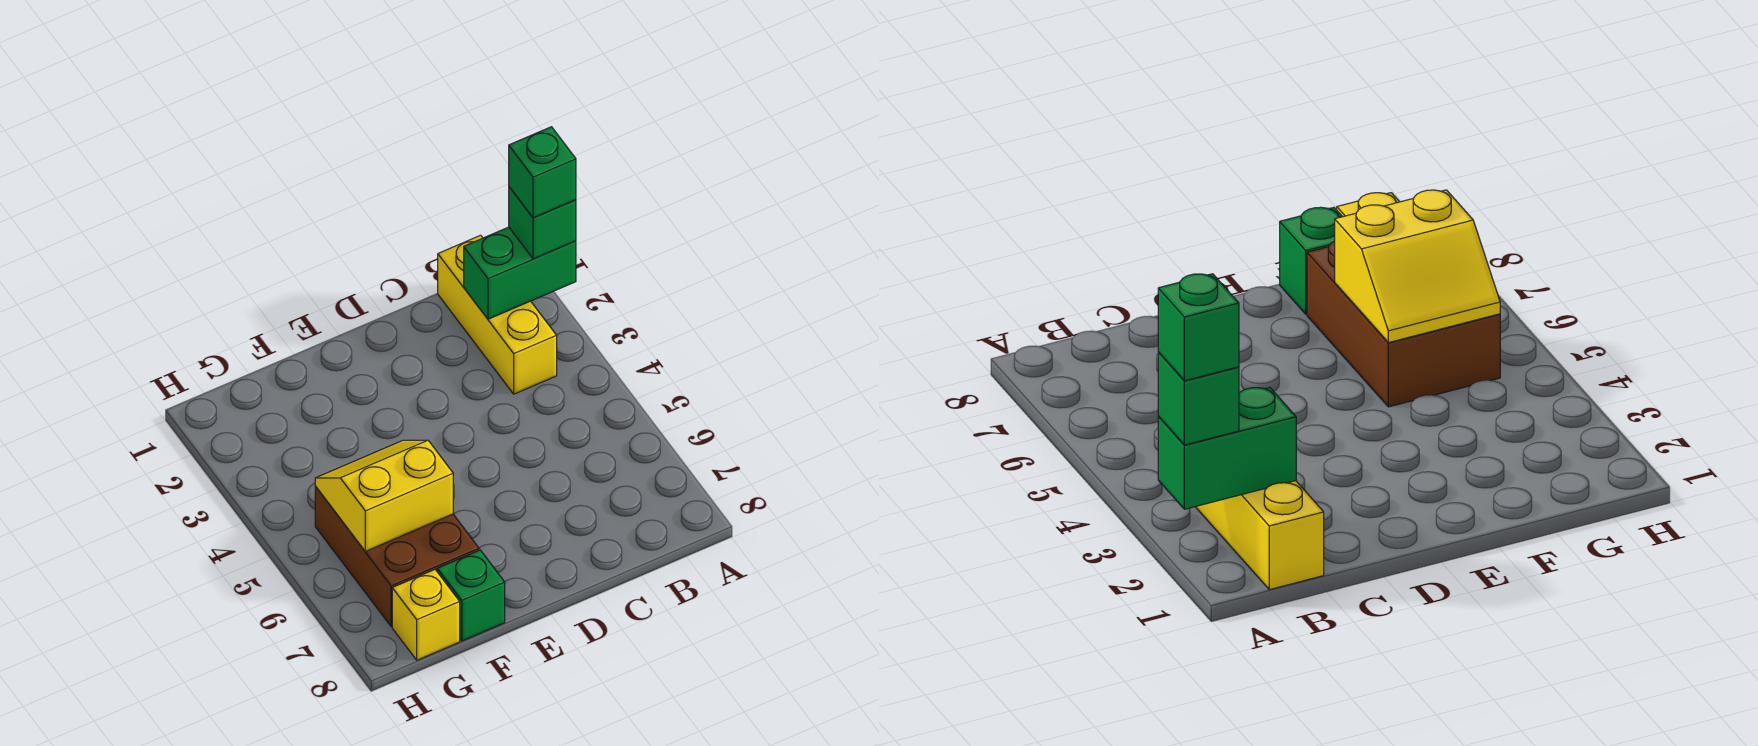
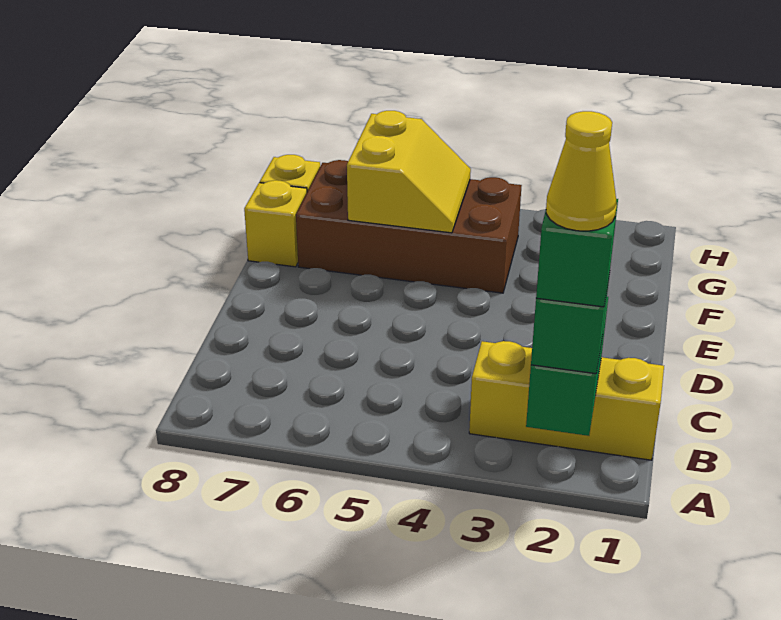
none -> yellow cone A2 level 5
brown brick F5:G7 level 1 -> brown brick F4:G7 level 1
green brick F8 level 1 -> yellow brick F8 level 1

